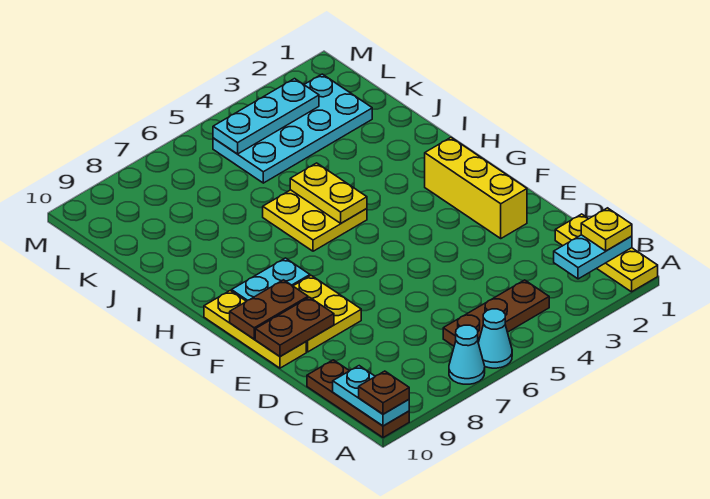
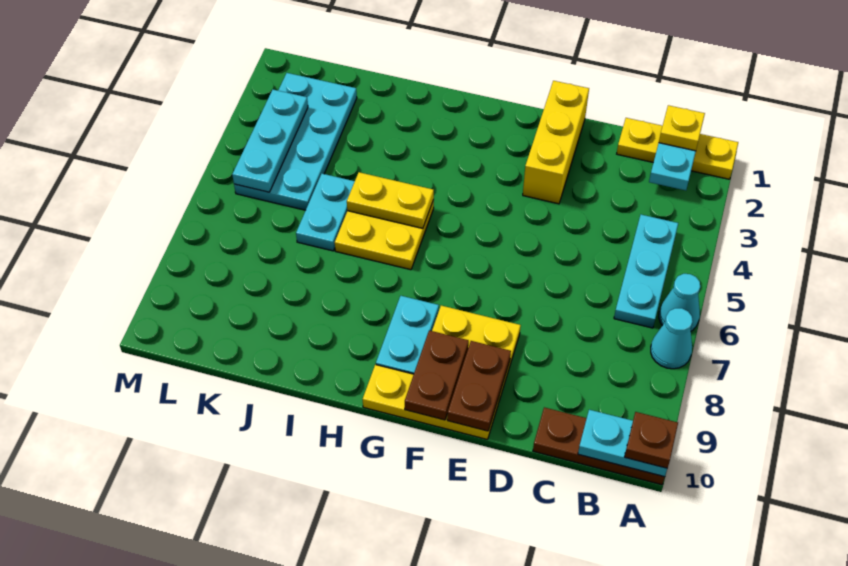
brown plate B4:B6 level 1 -> cyan plate B4:B6 level 1
yellow brick E2:G2 level 1 -> yellow brick E1:E3 level 1
none -> cyan plate J5:J6 level 1

